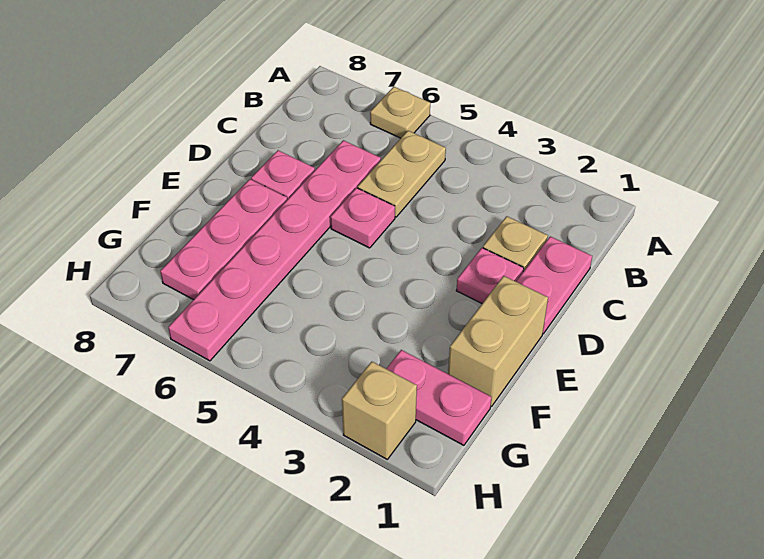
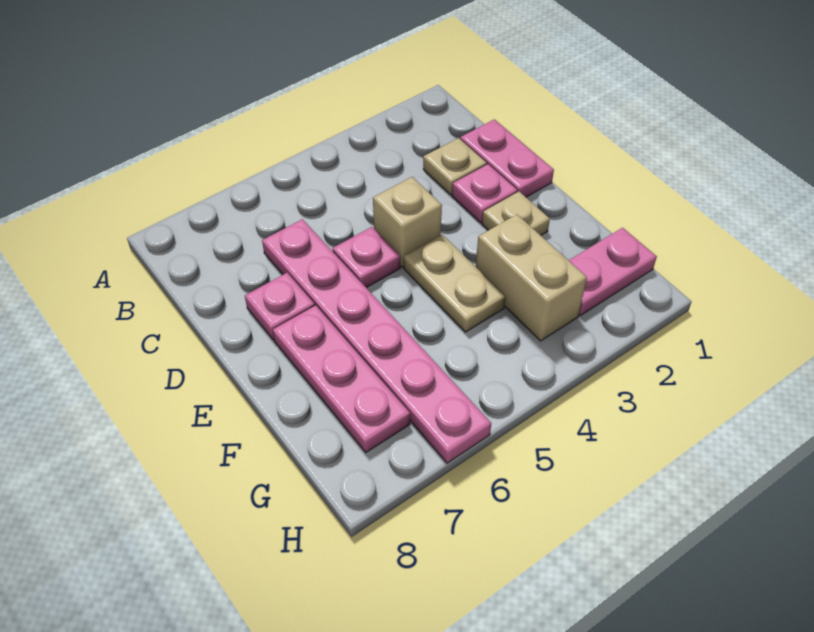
tan plate A6 level 1 -> tan plate E2 level 1
tan plate B5:C5 level 1 -> tan plate E4:F4 level 1
tan brick E1:F1 level 1 -> tan brick F3:G3 level 1
tan brick H2 level 1 -> tan brick D4 level 1

